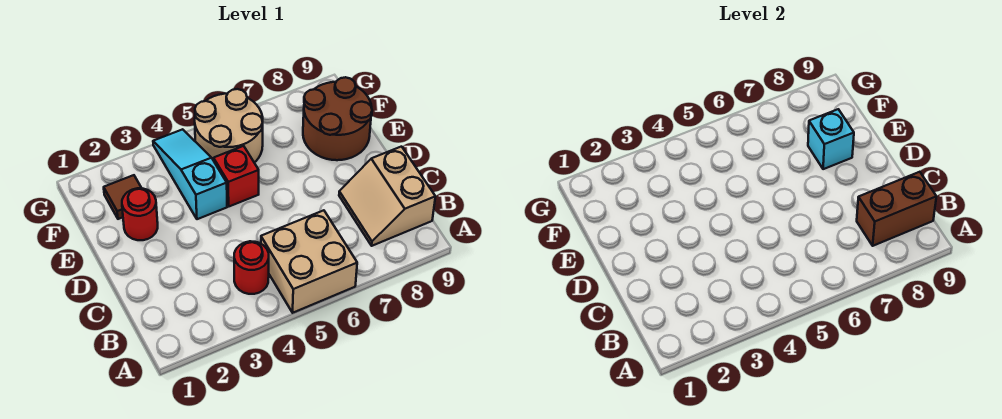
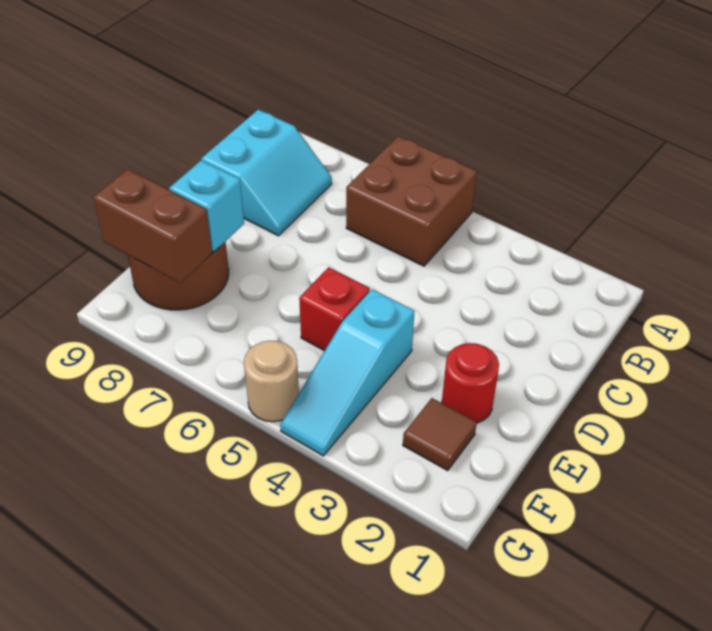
tan brick A5:B6 level 1 -> brown brick A5:B6 level 1
red round brick B4 level 1 -> none
tan slope B8:C9 level 1 top 9 -> cyan slope B8:C9 level 1 top 9
brown brick B8:B9 level 2 -> brown brick F8:F9 level 2
tan round brick F5:G6 level 1 -> tan round brick G5 level 1

